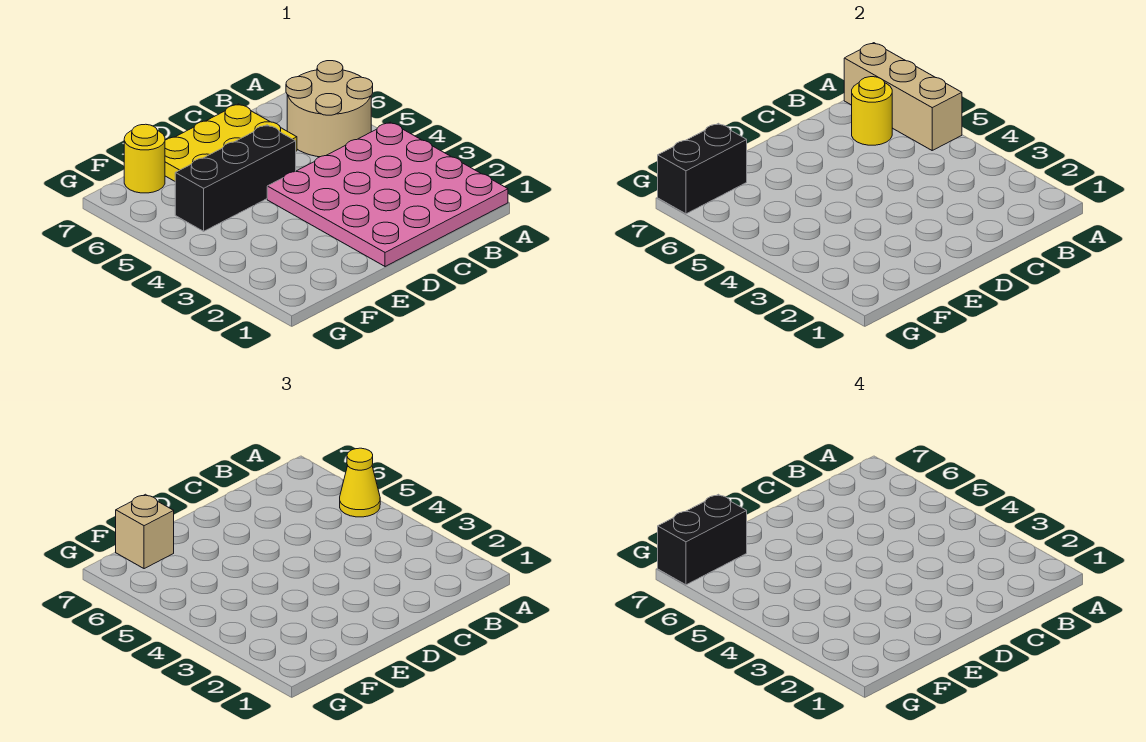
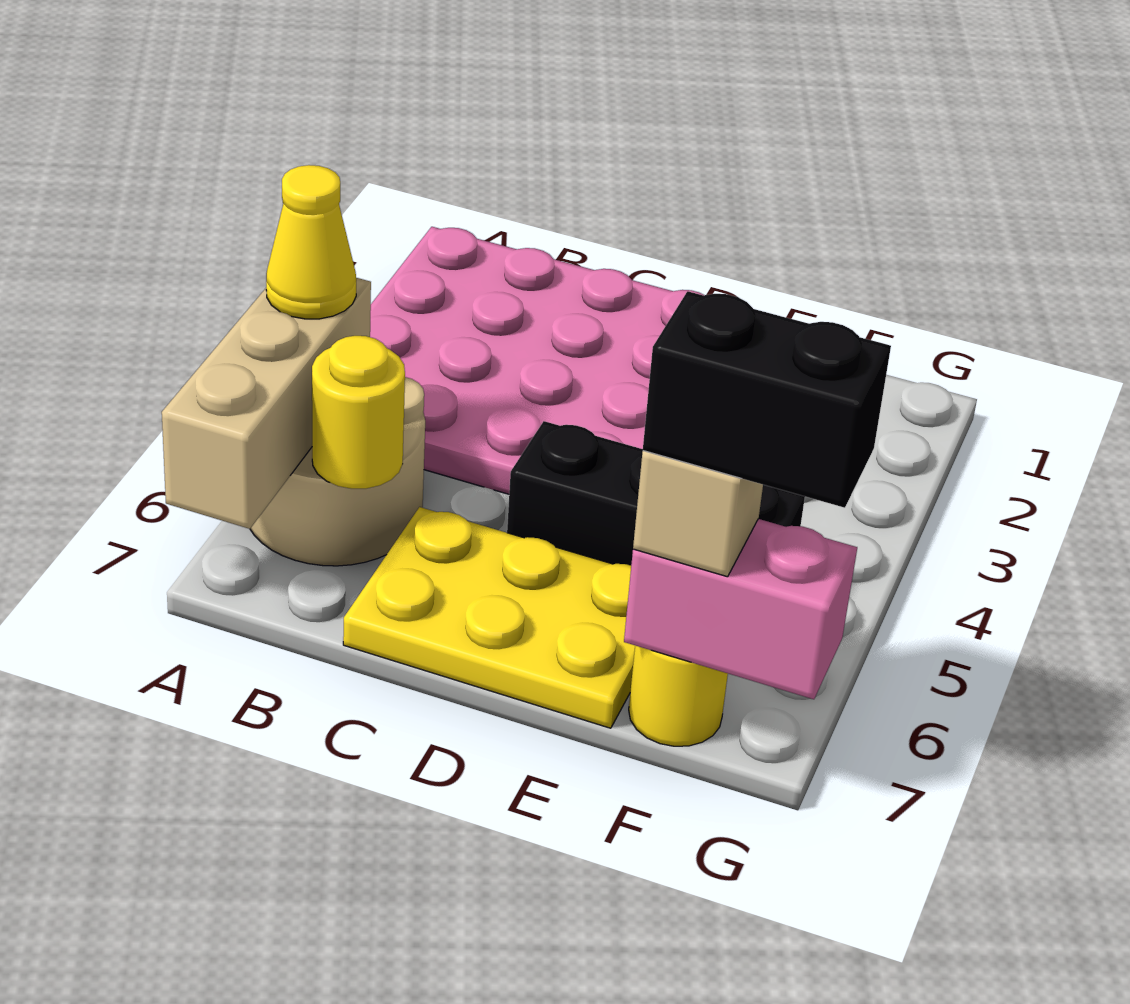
black brick F7:G7 level 2 -> pink brick F7:G7 level 2

